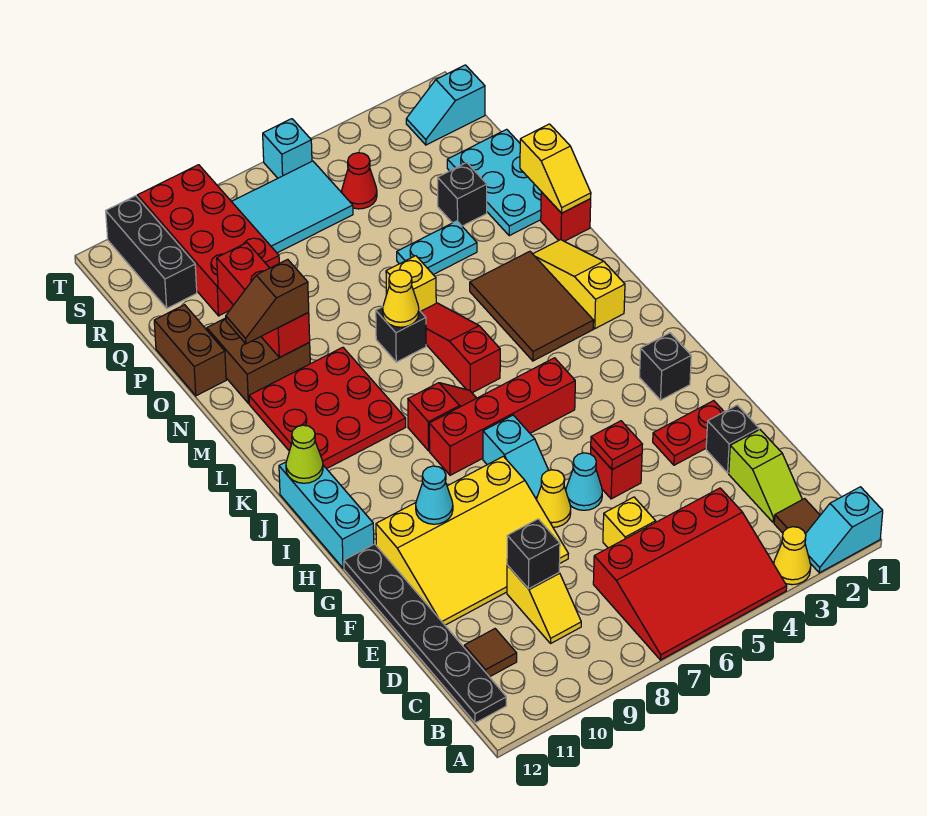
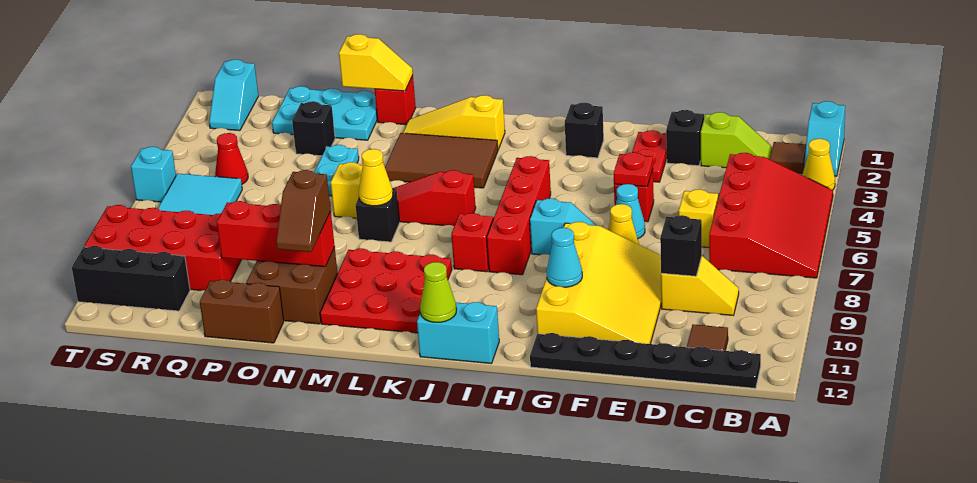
cyan brick H12:J12 level 1 -> cyan brick I12:J12 level 1

